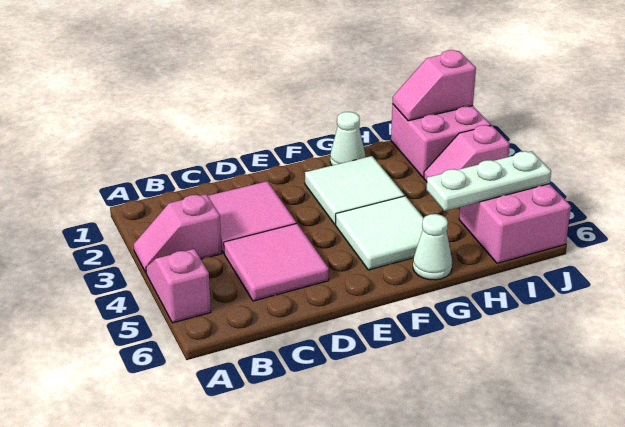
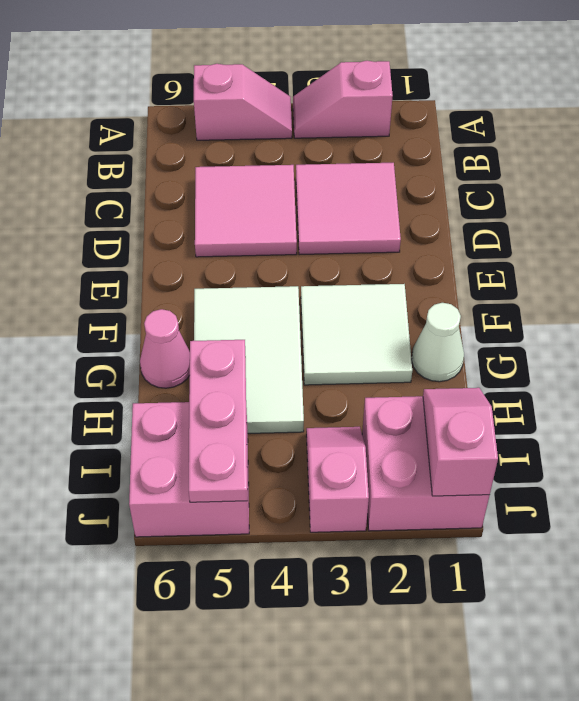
pink slope A3:B3 level 1 top B -> pink slope A2:A3 level 1 top 2
white tile F4:G5 level 1 -> white tile F4:H5 level 1
white cone G6 level 1 -> pink cone G6 level 1
white plate H5:J5 level 2 -> pink plate H5:J5 level 2

